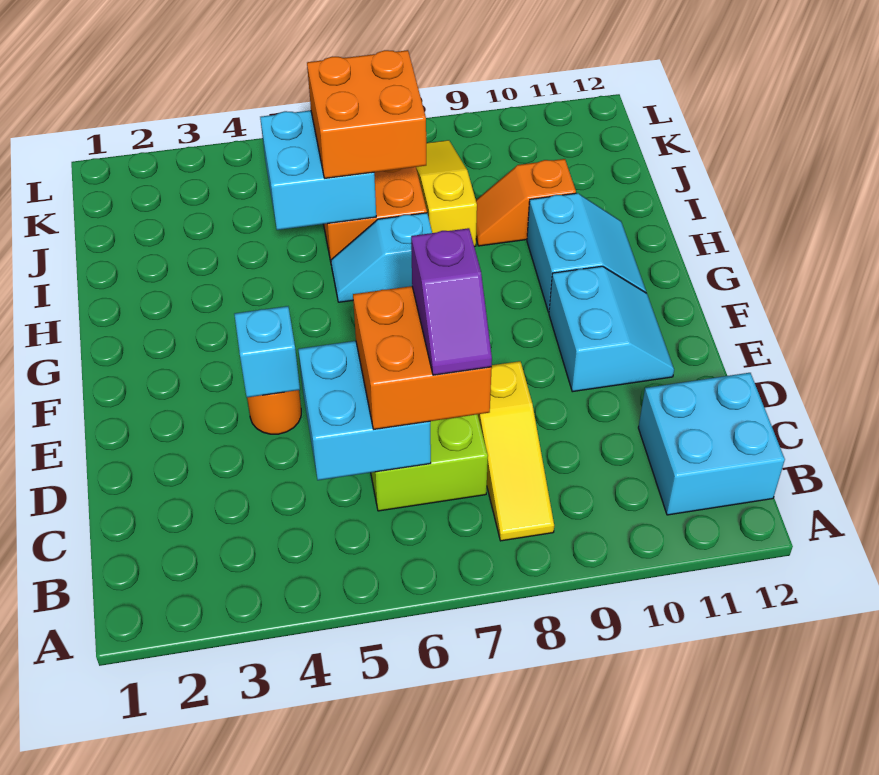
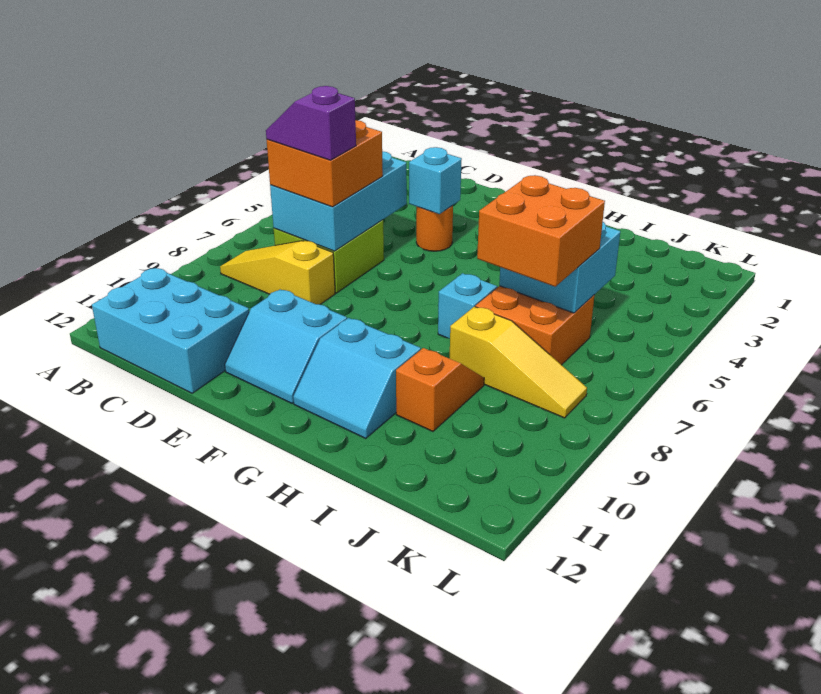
cyan brick B11:C12 level 1 -> cyan brick B11:D12 level 1
cyan brick C5:D6 level 2 -> cyan brick C5:D7 level 2

